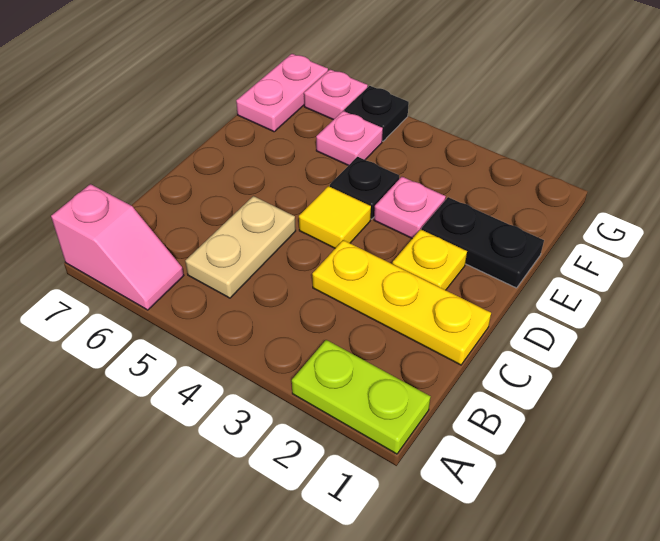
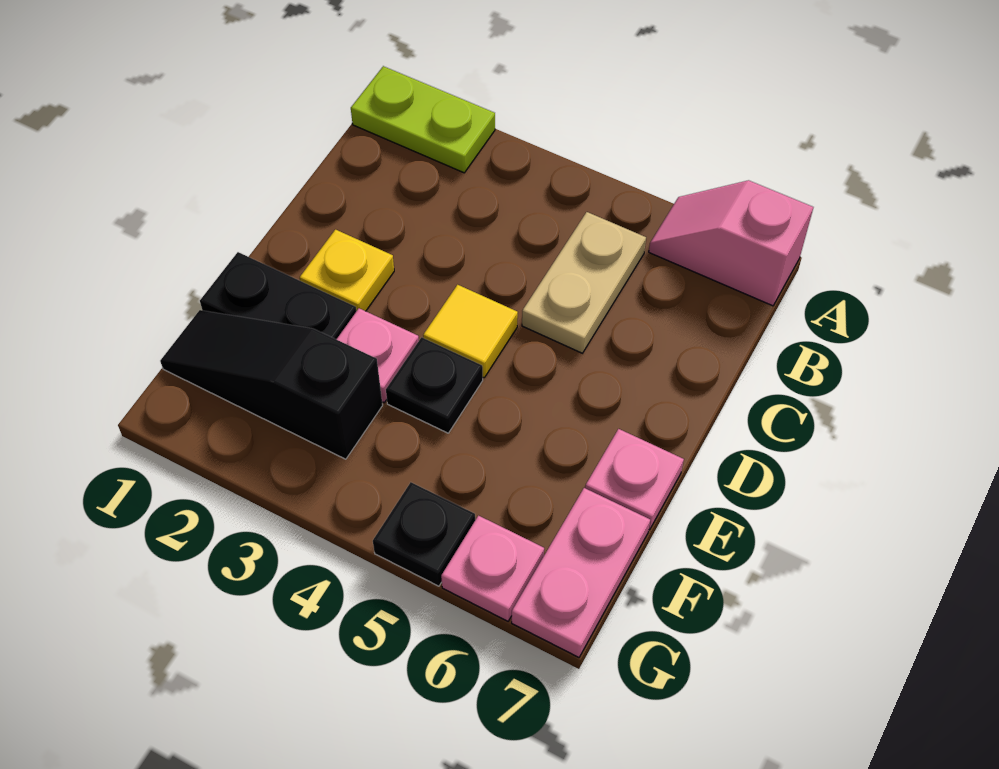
yellow plate C1:C3 level 1 -> none
none -> black slope F1:F3 level 1 top 3
pink plate F5 level 1 -> pink plate E7 level 1

